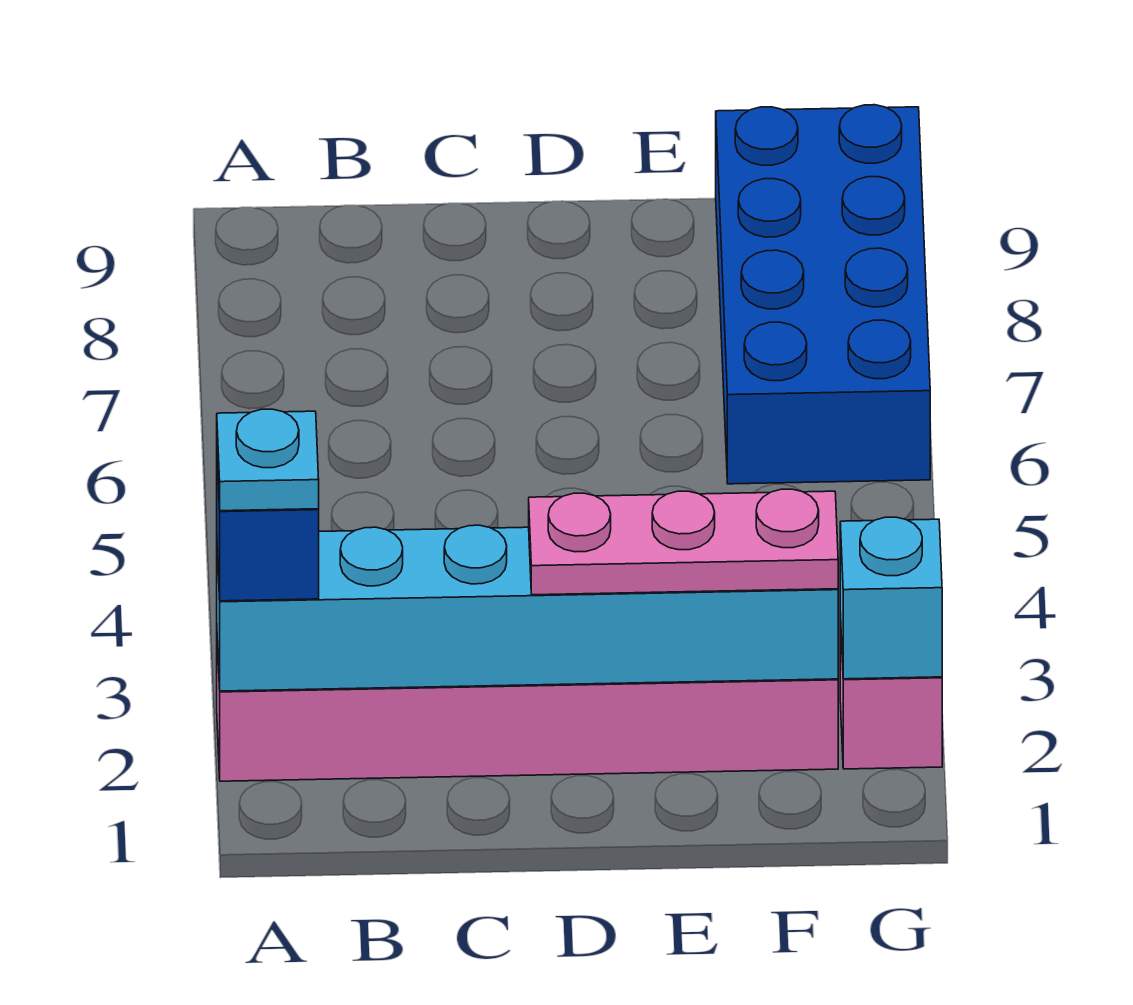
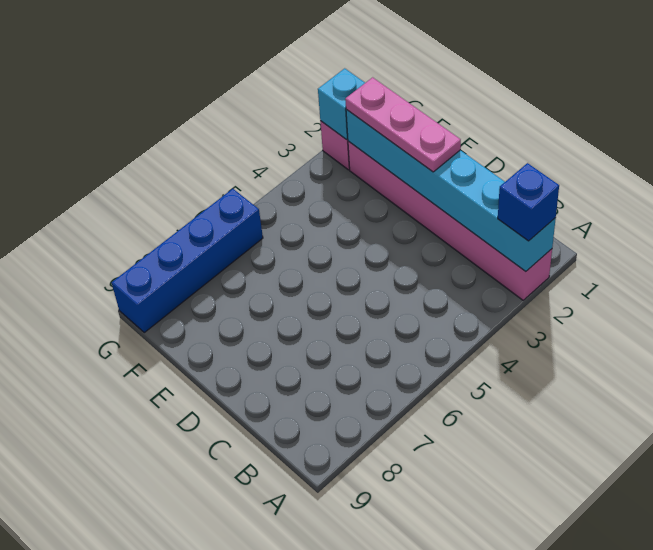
cyan plate A2 level 4 -> none
blue brick F6:G9 level 1 -> blue brick G6:G9 level 1

